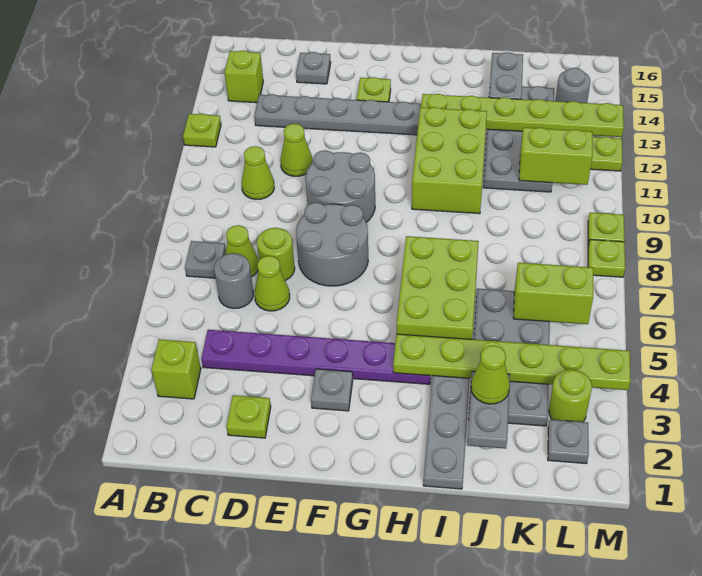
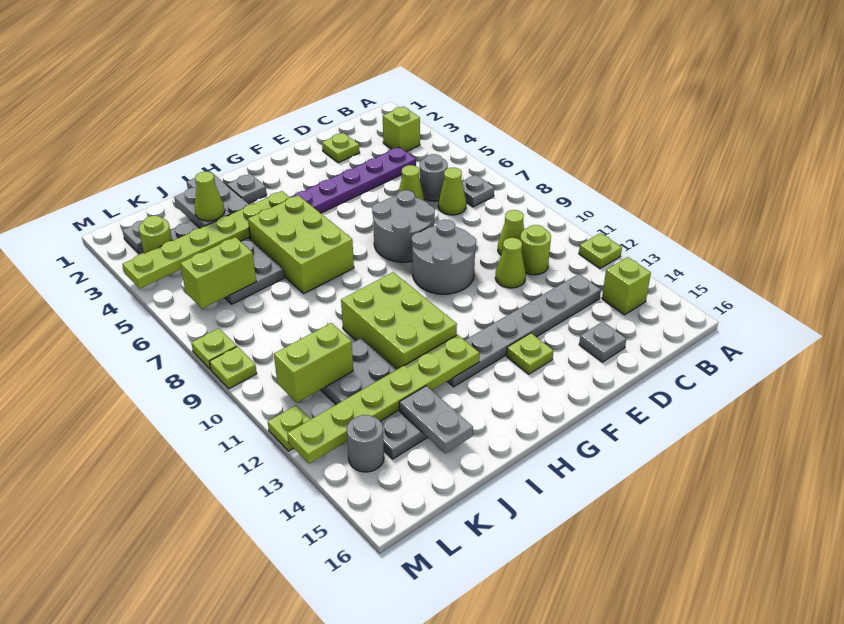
lime round brick D7 level 1 -> lime round brick C11 level 1
grey plate F3 level 1 -> grey plate H2 level 1

